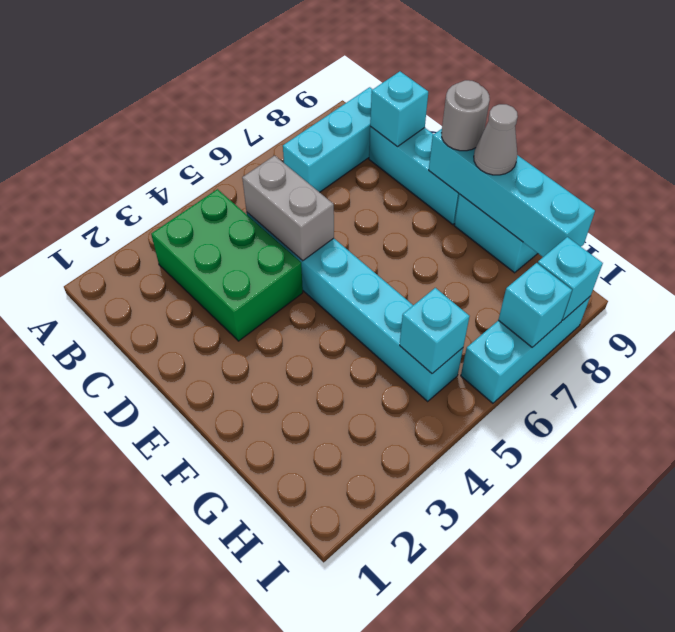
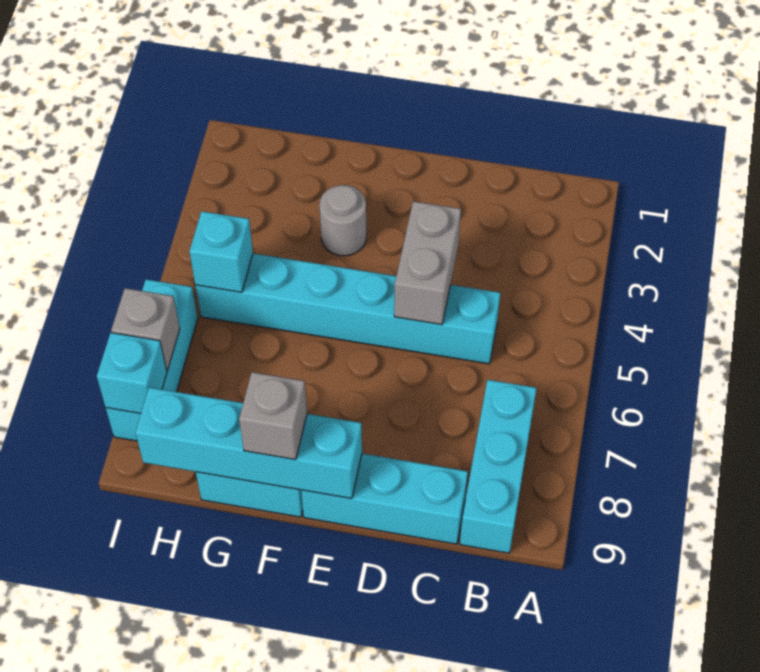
green brick B3:D4 level 1 -> none
grey brick C5:D5 level 2 -> grey brick D4:D5 level 2
cyan brick C9 level 2 -> none
grey round brick E9 level 3 -> grey round brick F3 level 1
grey cone F9 level 3 -> grey brick F9 level 3
cyan brick I7 level 2 -> grey brick I7 level 2

